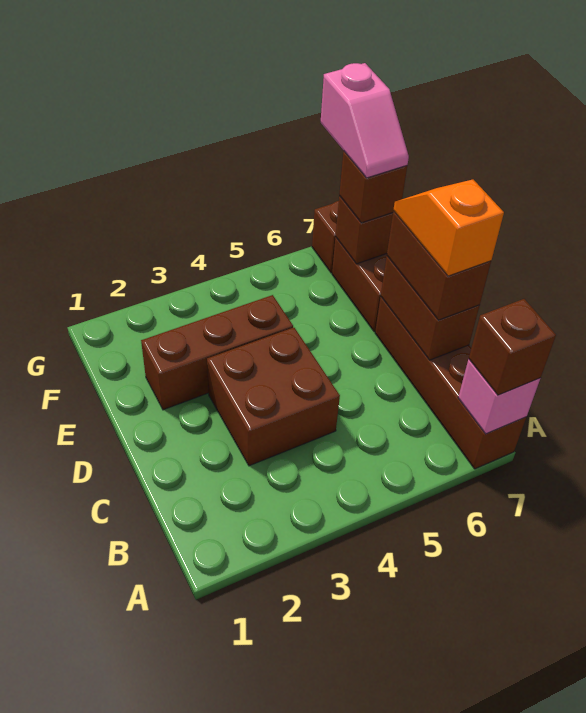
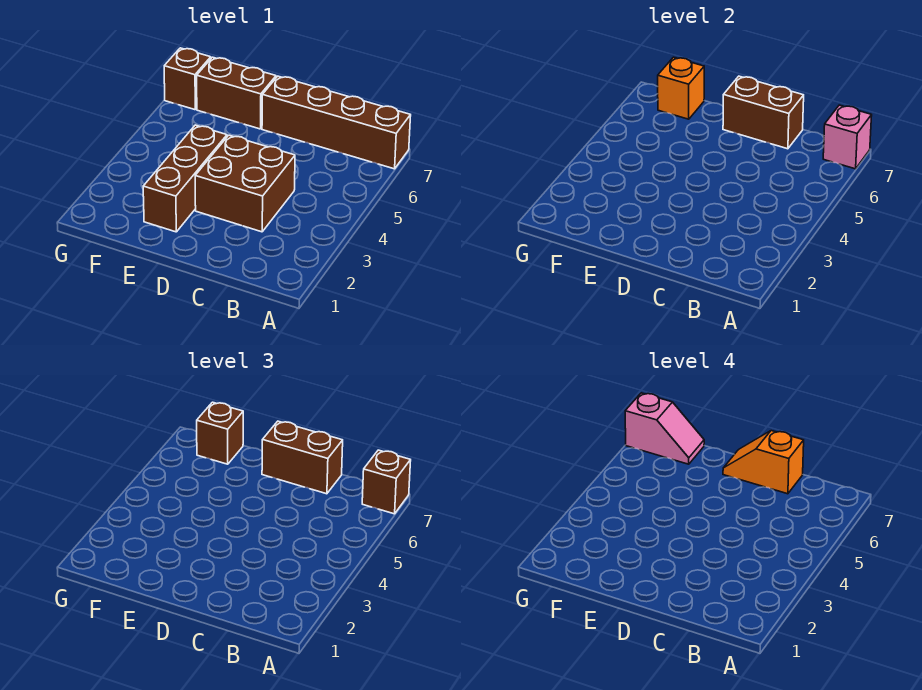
brown brick F7 level 2 -> orange brick F7 level 2

